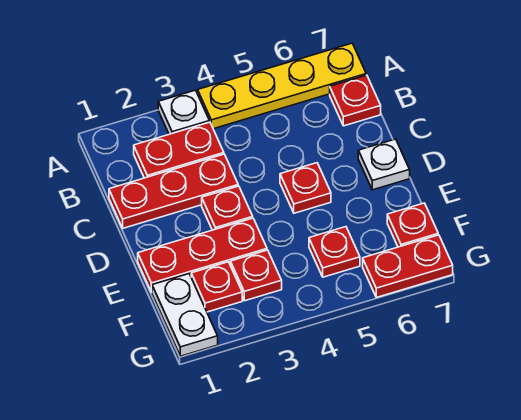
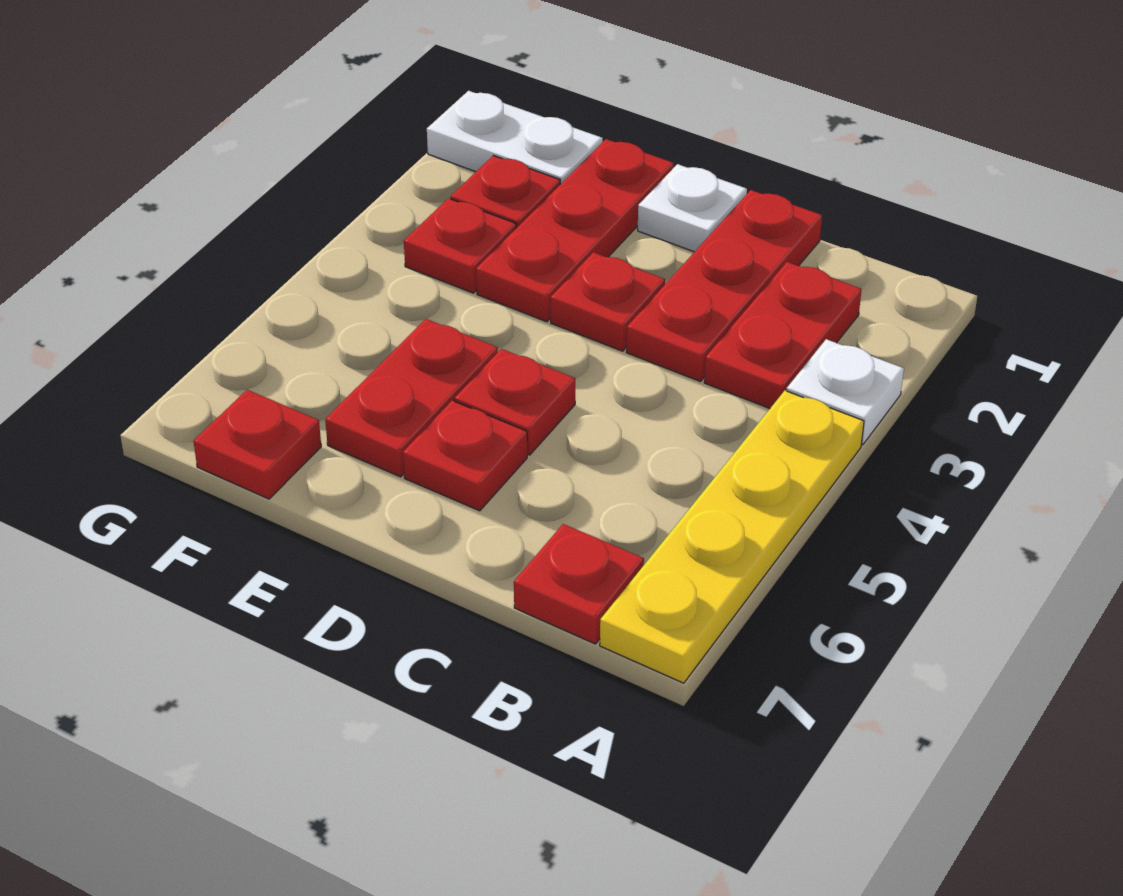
white plate D7 level 1 -> white plate D1 level 1
red plate F5 level 1 -> red plate D6 level 1
red plate G6:G7 level 1 -> red plate E5:E6 level 1

